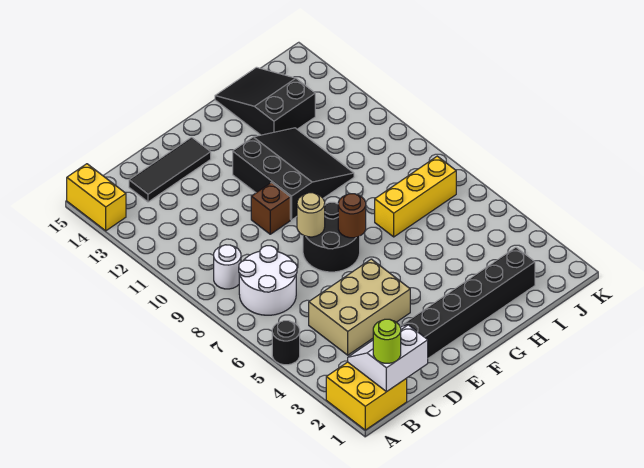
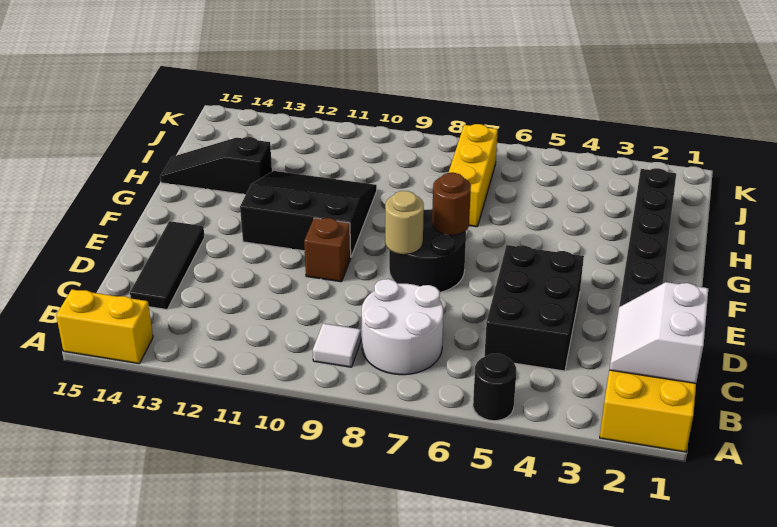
lime round brick B1 level 3 -> none
white round brick B9 level 1 -> white tile B9 level 1
tan brick C4:E5 level 1 -> black brick C4:E5 level 1
black slope H13:I15 level 1 top 13 -> black slope H13:H15 level 1 top 13

